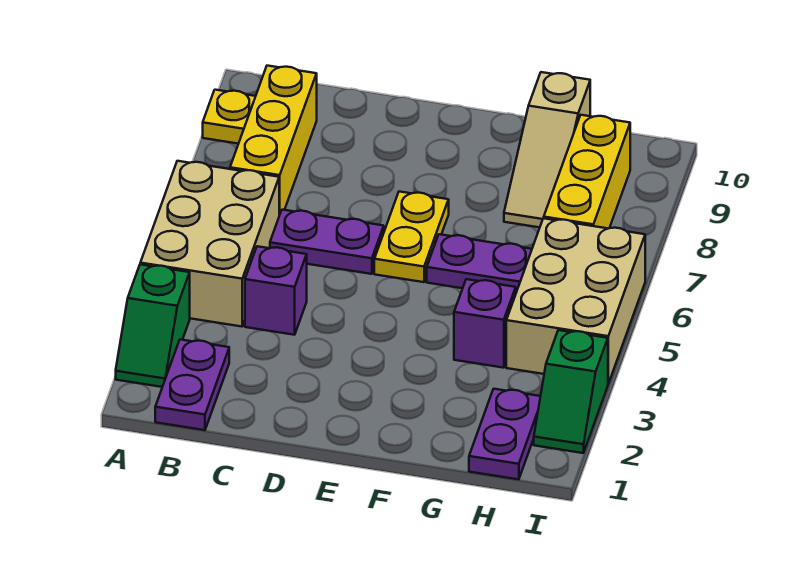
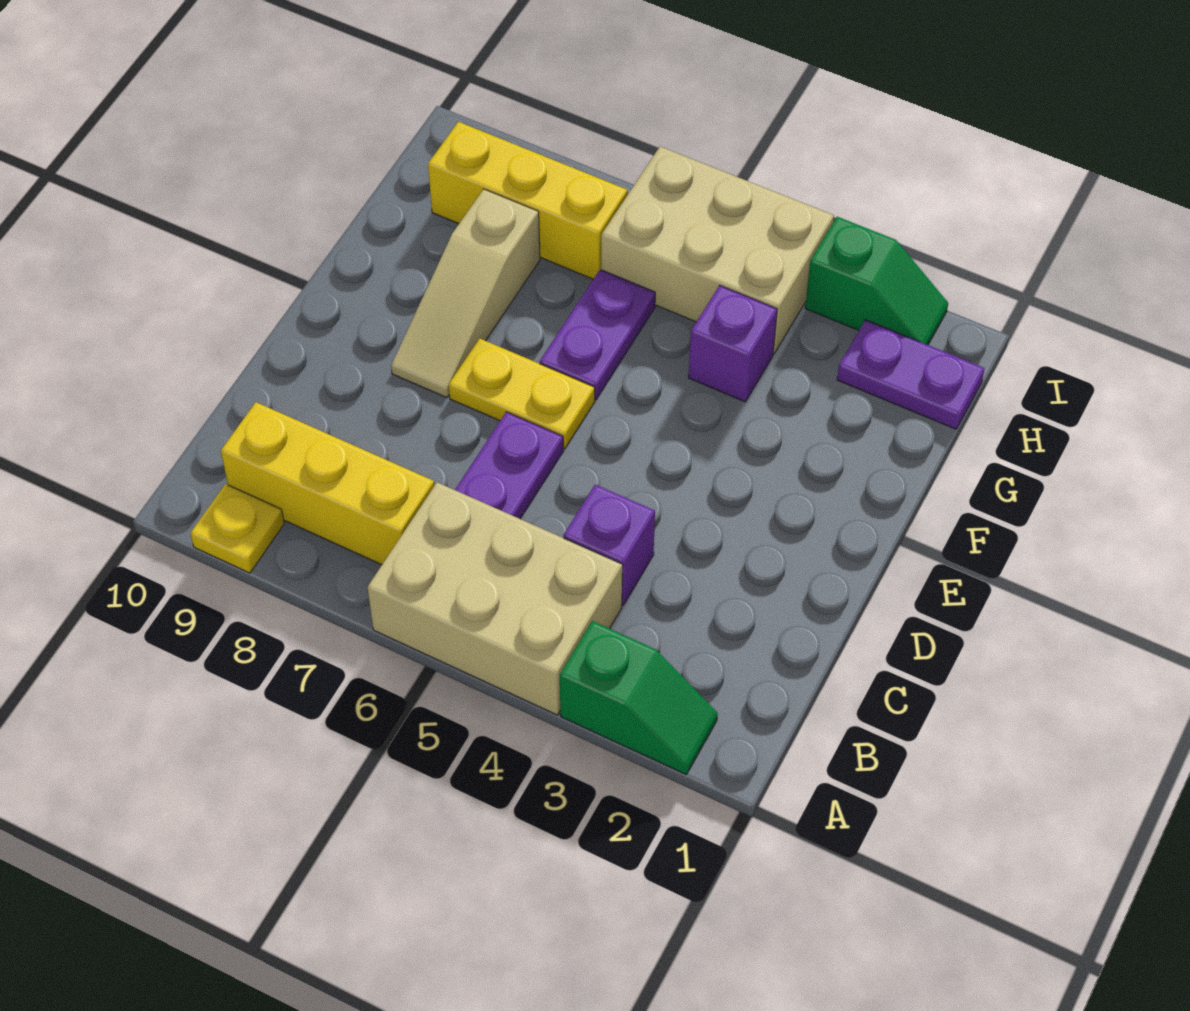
purple plate B1:B2 level 1 -> none
tan slope G8:G10 level 1 top 10 -> tan slope E8:G8 level 1 top G

